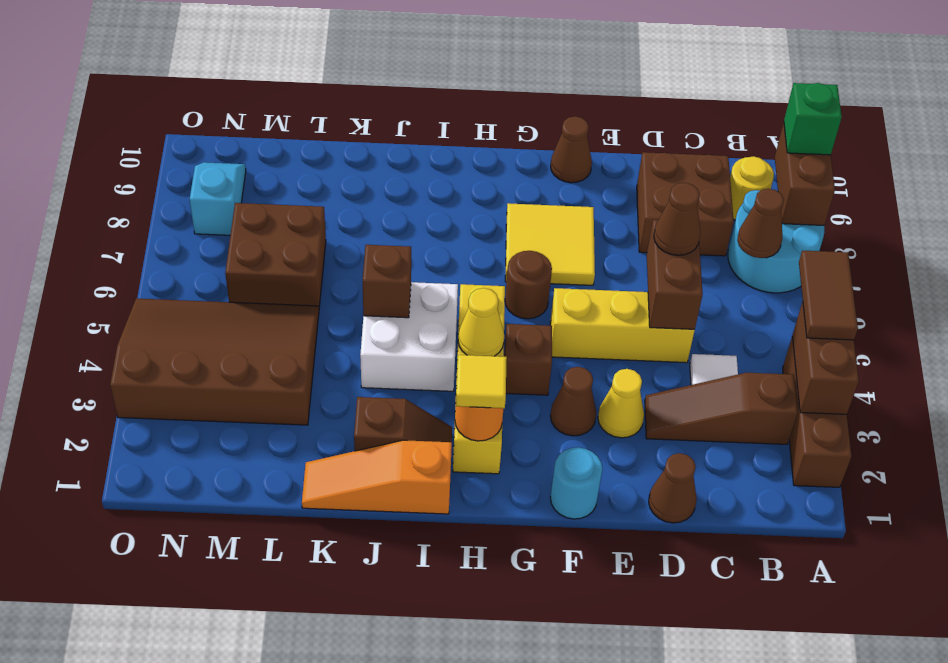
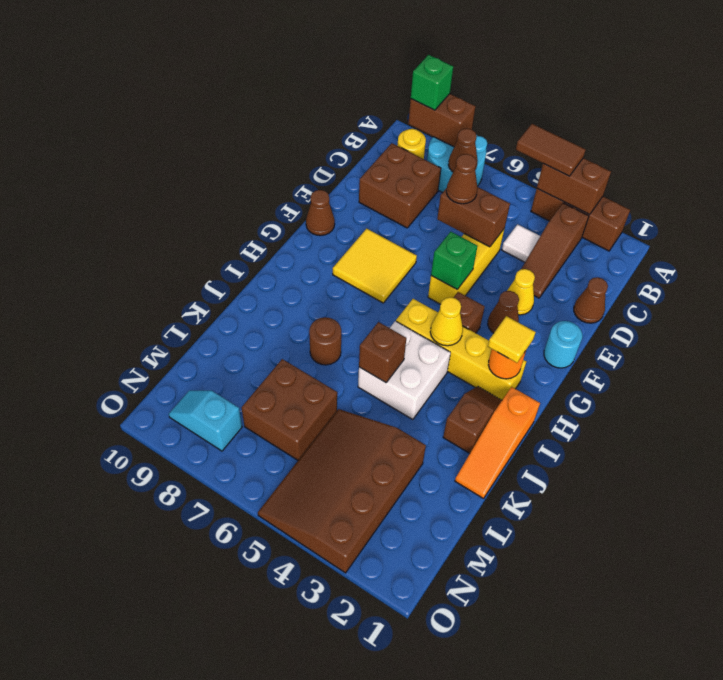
none -> green brick F5 level 2
brown round brick G6 level 1 -> brown round brick J7 level 1

